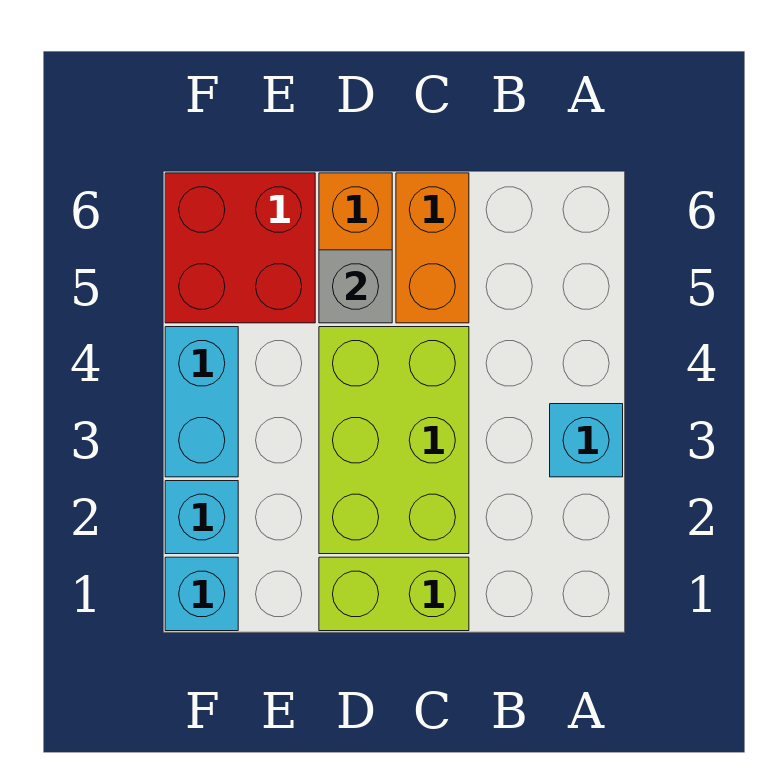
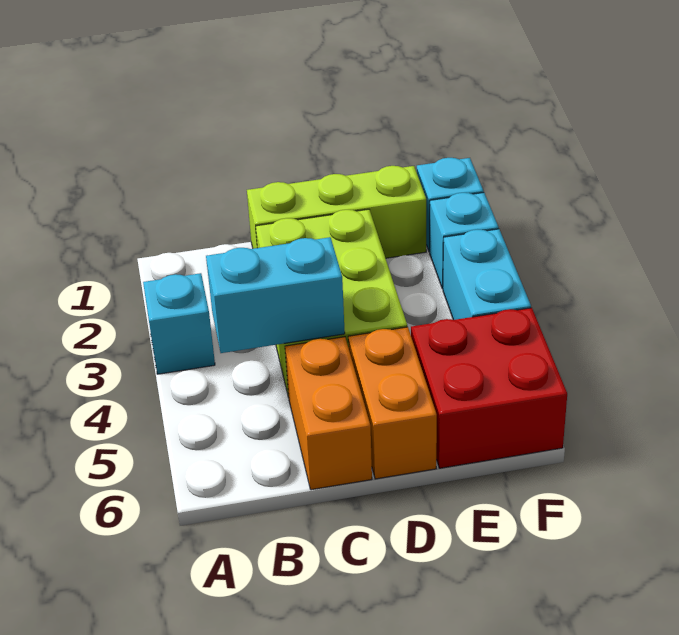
none -> cyan brick B4:C4 level 2
lime brick C1:D1 level 1 -> lime brick C1:E1 level 1
grey brick D5 level 2 -> none

